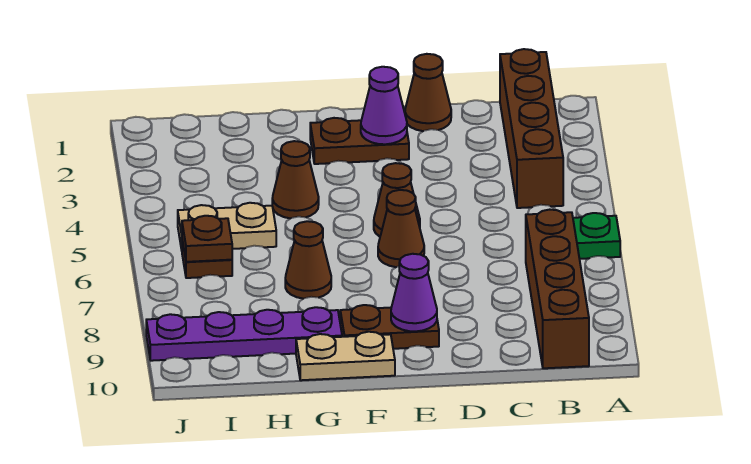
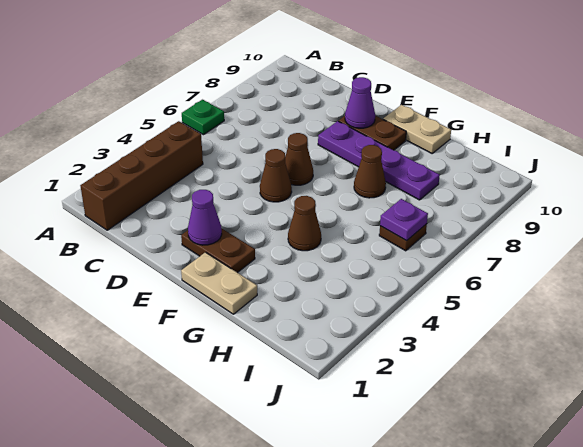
brown brick B7:B10 level 1 -> none
brown cone D1 level 1 -> none
purple plate G9:J9 level 1 -> purple plate E8:H8 level 1
tan plate H5:I5 level 1 -> tan plate F1:G1 level 1
brown plate I6 level 2 -> purple plate I6 level 2

